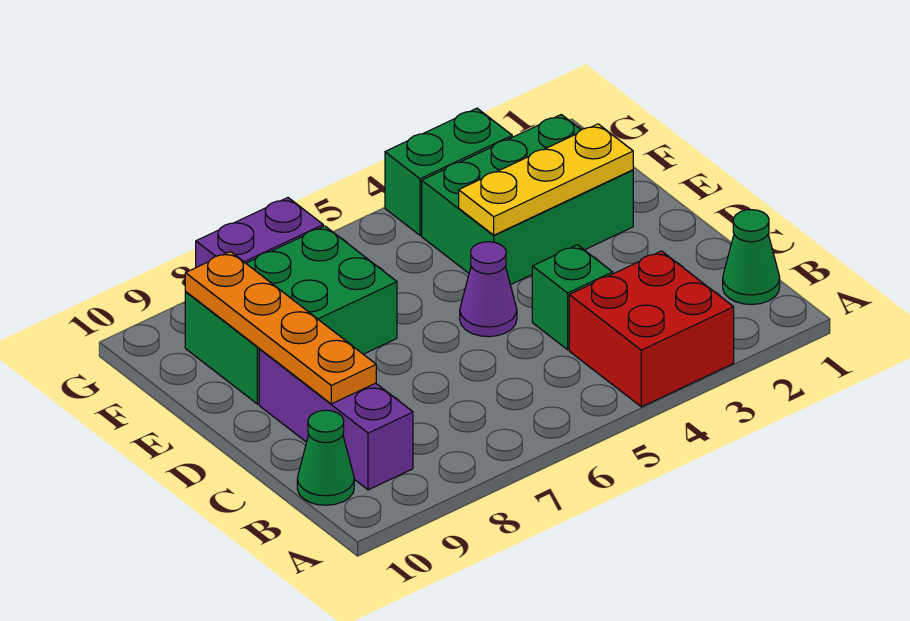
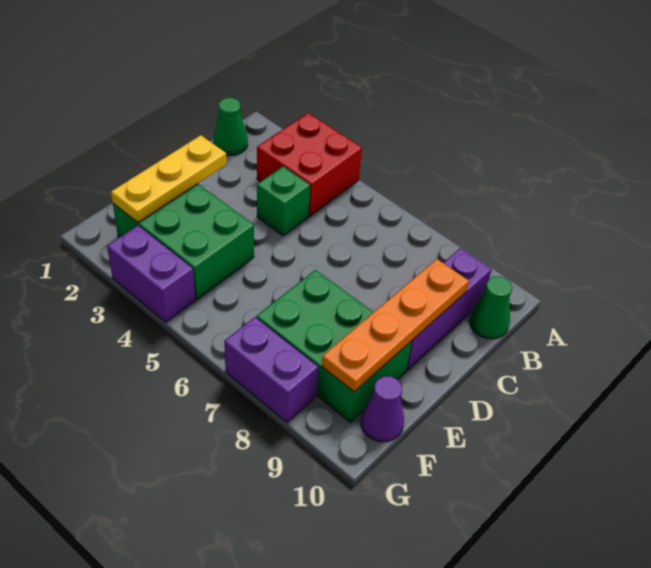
purple cone D5 level 1 -> purple cone F10 level 1
yellow plate E2:E4 level 2 -> yellow plate D2:F2 level 2
green brick G3:G4 level 1 -> purple brick G3:G4 level 1

